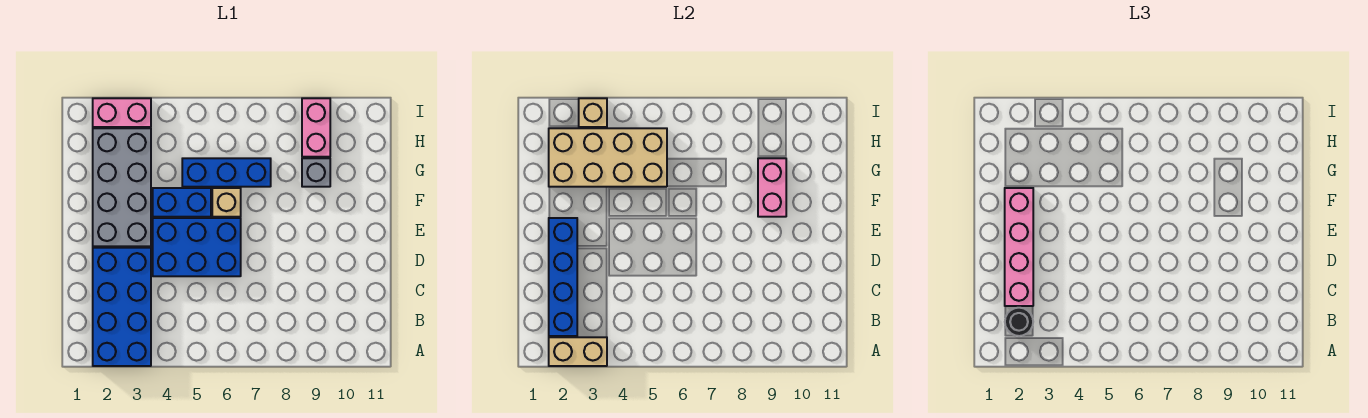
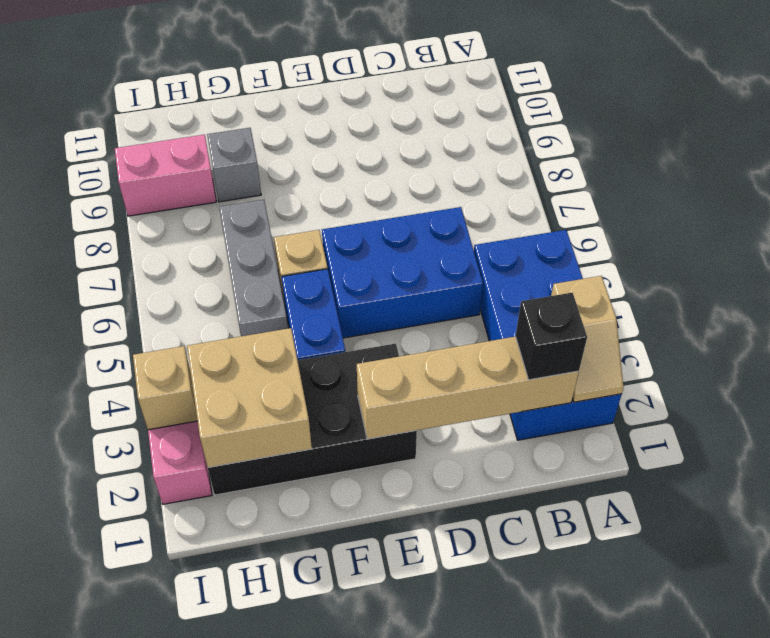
blue brick A2:D3 level 1 -> blue brick A2:B5 level 1
tan brick A2:A3 level 2 -> tan slope A2:A3 level 2 top 3
blue brick B2:E2 level 2 -> tan brick B2:E2 level 2
black round brick B2 level 3 -> black brick B2 level 3
pink brick C2:F2 level 3 -> none
blue brick D4:E6 level 1 -> blue brick C5:E6 level 1
grey brick E2:H3 level 1 -> black brick E2:H3 level 1
pink brick F9:G9 level 2 -> none
tan brick G2:H5 level 2 -> tan brick G2:H3 level 2
blue brick G5:G7 level 1 -> grey brick G5:G7 level 1

